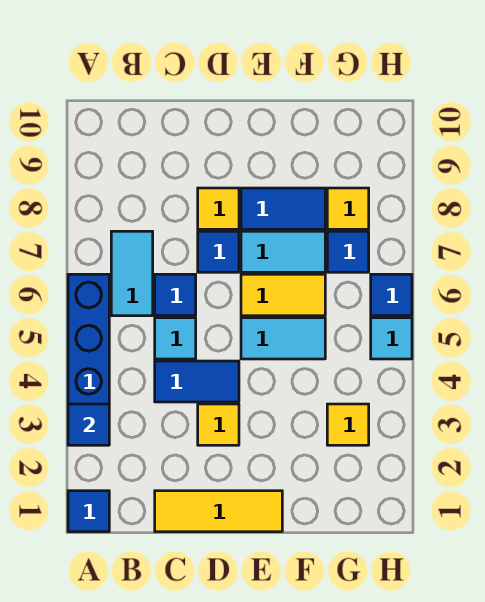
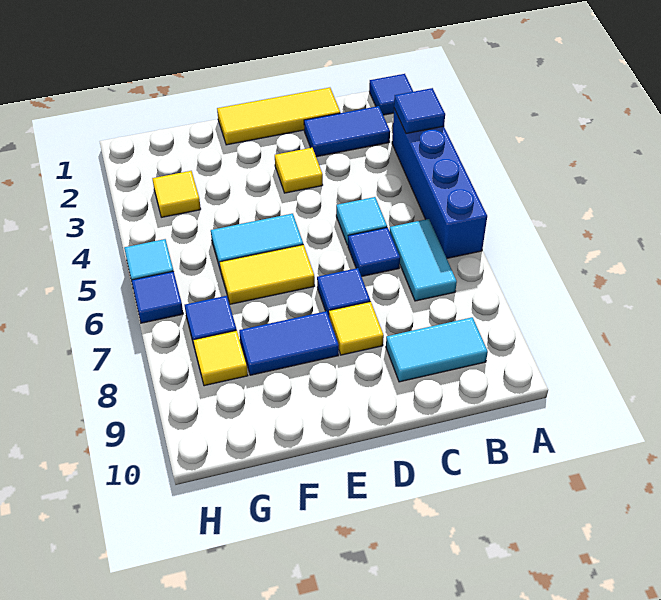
blue tile C4:D4 level 1 -> blue tile B2:C2 level 1
cyan tile E7:F7 level 1 -> cyan tile B9:C9 level 1

